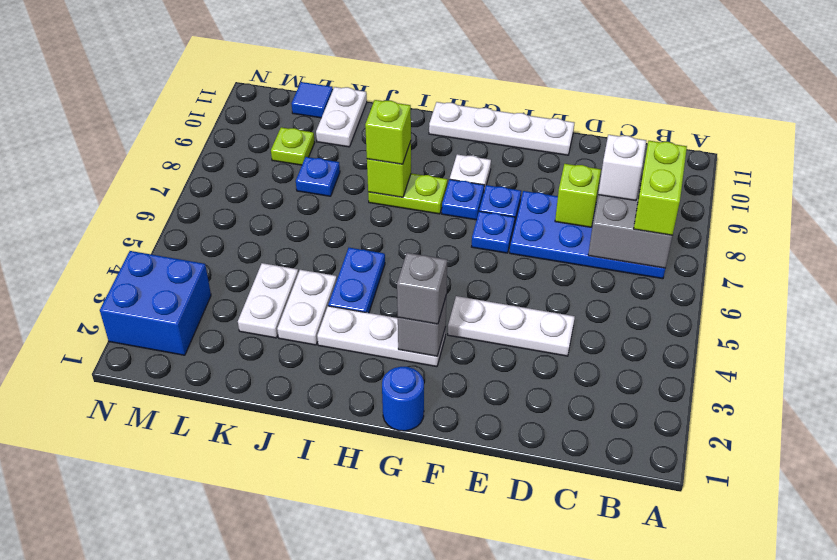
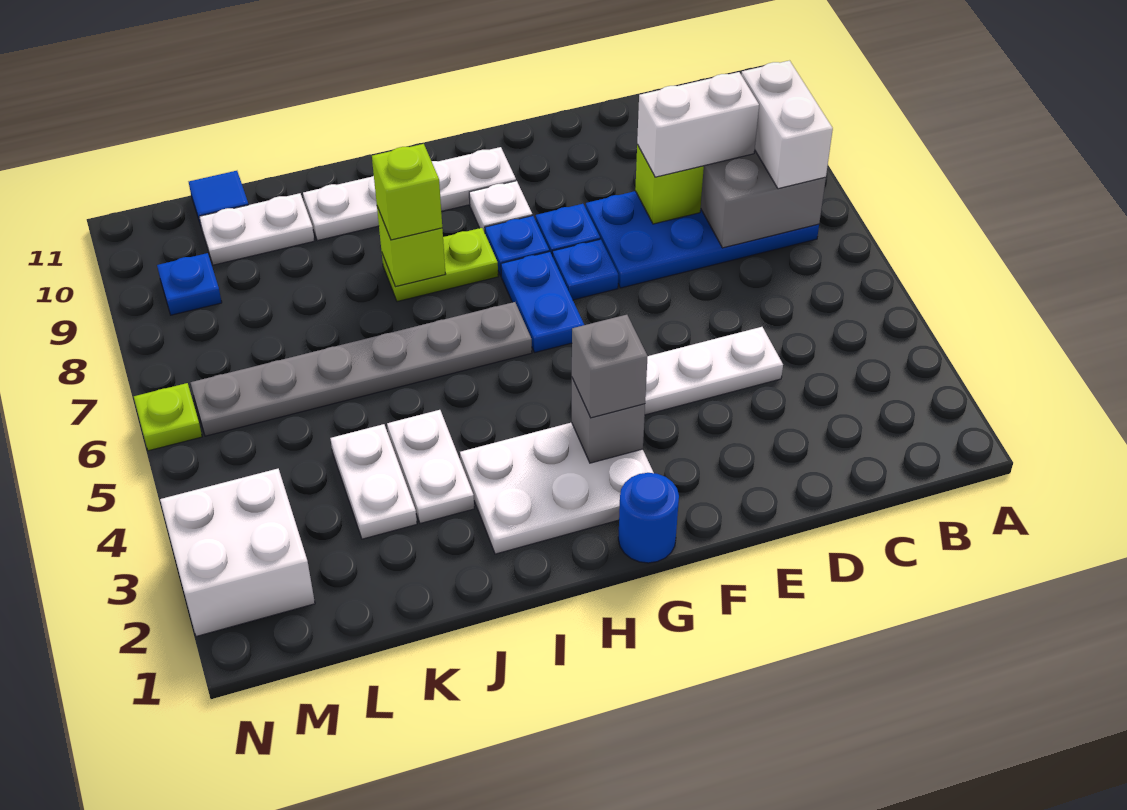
lime brick B7:B8 level 3 -> white brick B7:B8 level 3
white brick C8 level 3 -> white brick C8:D8 level 3
white plate E11:H11 level 1 -> white plate G10:J10 level 1
white plate G3:I3 level 1 -> white plate G2:I3 level 1
none -> grey plate H6:M6 level 1
blue plate I4:I5 level 1 -> blue plate G6:G7 level 1
blue plate K8 level 1 -> blue plate M9 level 1
white plate K10:K11 level 1 -> white plate K10:L10 level 1
lime plate L9 level 1 -> lime plate N6 level 1
blue brick M2:N3 level 1 -> white brick M2:N3 level 1

